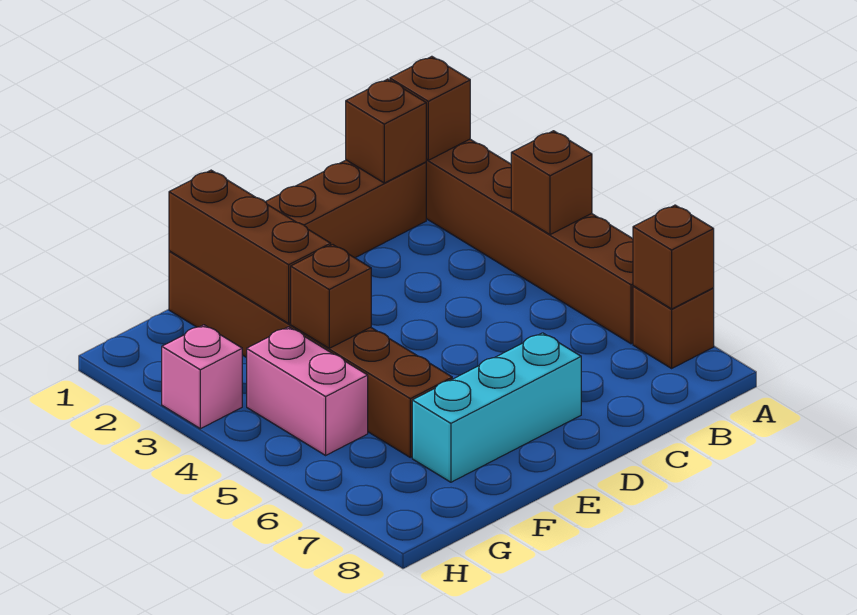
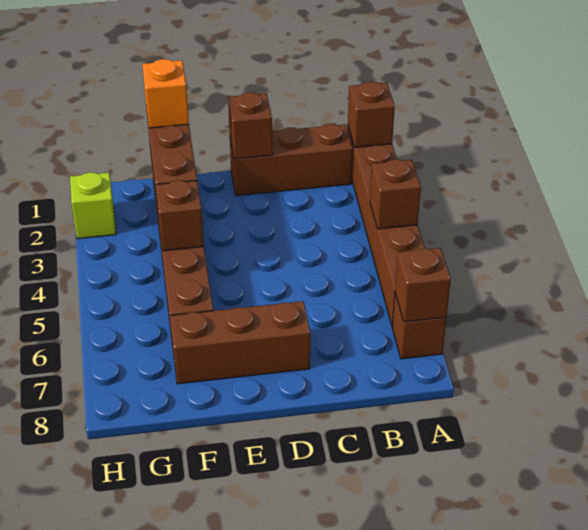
brown brick B1 level 2 -> brown brick D1 level 2
cyan brick D7:F7 level 1 -> brown brick D7:F7 level 1
none -> orange brick F1 level 3
pink brick G4:G5 level 1 -> none
none -> lime brick H2 level 1
pink brick H3 level 1 -> none

